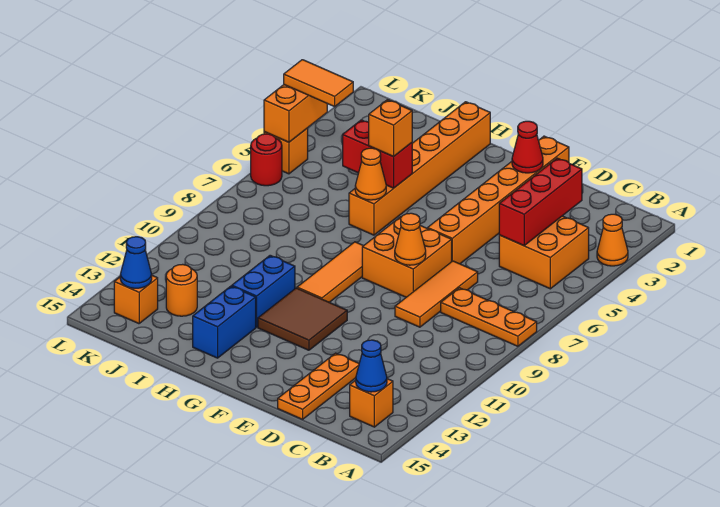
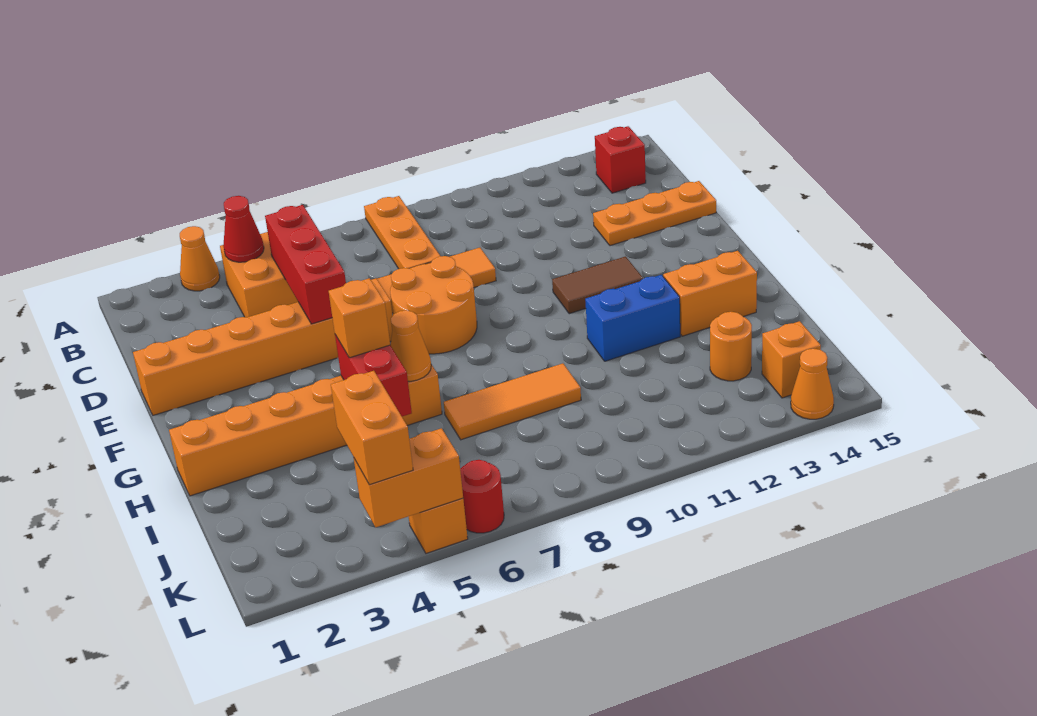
orange brick B14 level 1 -> red brick B14 level 1
blue cone B14 level 2 -> none
red brick C3:C5 level 2 -> red brick C5:E5 level 2
red cone E2 level 2 -> red cone B4 level 2
orange brick E7:F8 level 1 -> orange round brick E7:F8 level 1
orange cone E8 level 2 -> orange cone L14 level 1
brown tile F11:G12 level 1 -> brown tile F11:F12 level 1
orange tile G8:G10 level 1 -> orange tile I7:I9 level 1
blue brick H13:H14 level 1 -> orange brick H13:H14 level 1
orange tile K4:L4 level 3 -> orange brick K4:L4 level 3
blue cone K14 level 2 -> none

